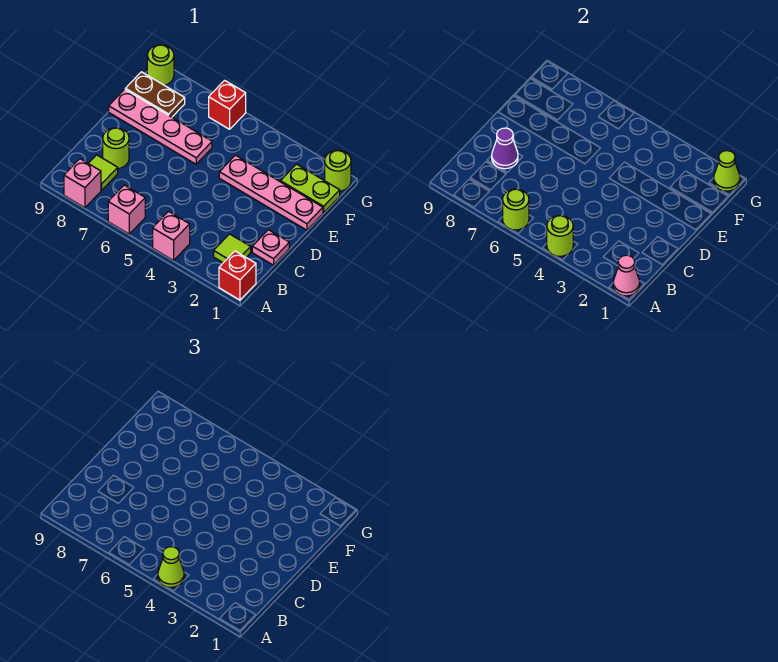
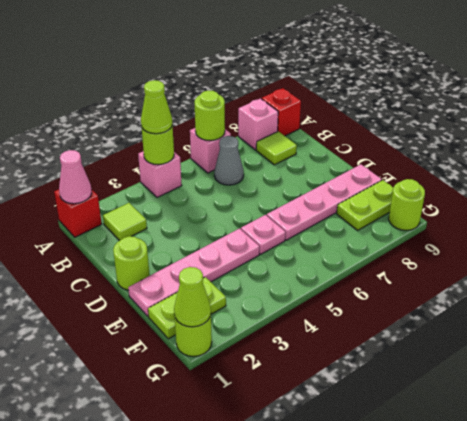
none -> grey cone B6 level 1
pink plate C1 level 1 -> pink plate E5 level 1
lime round brick C8 level 1 -> lime round brick D1 level 1
purple cone C8 level 2 -> none
brown plate F8:F9 level 1 -> lime plate F8:F9 level 1
red brick G6 level 1 -> red brick A9 level 1

